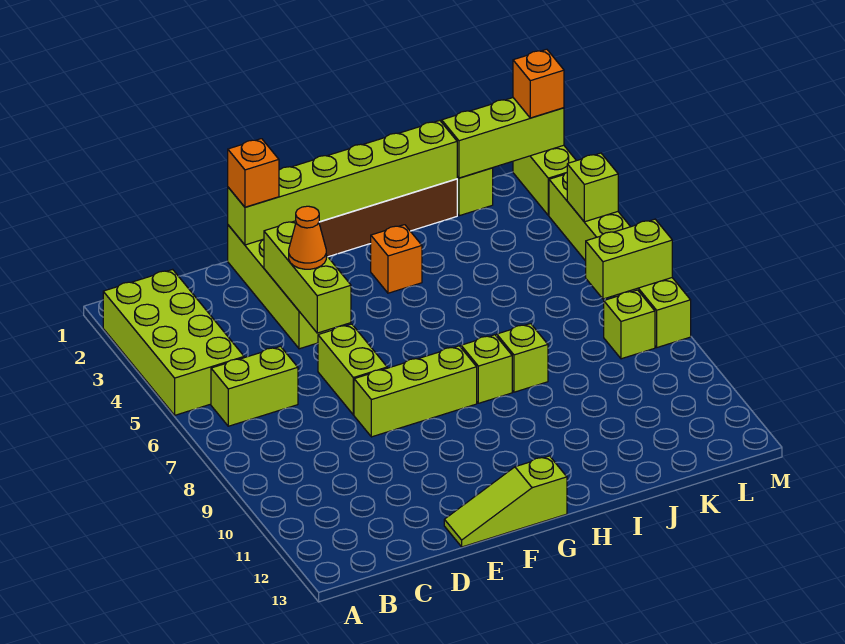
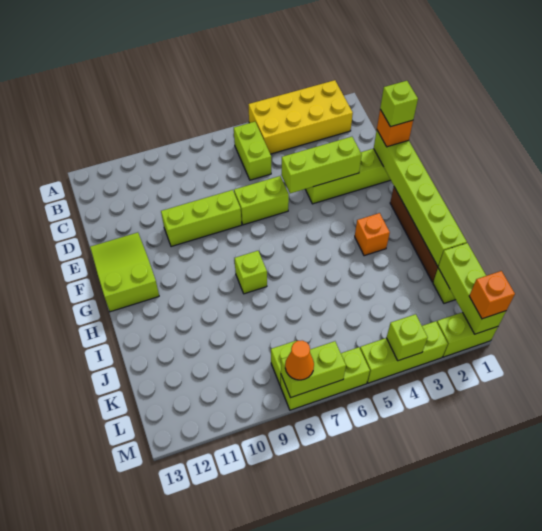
lime brick A2:B5 level 1 -> yellow brick A2:B5 level 1
orange cone E4 level 3 -> orange cone M8 level 3
lime brick E8:G8 level 1 -> lime brick E8:E10 level 1
lime slope E13:G13 level 1 top G -> lime slope E12:G13 level 1 top G
lime brick I8 level 1 -> lime brick E1 level 4
lime brick L7:M7 level 2 -> lime brick M7:M8 level 2

